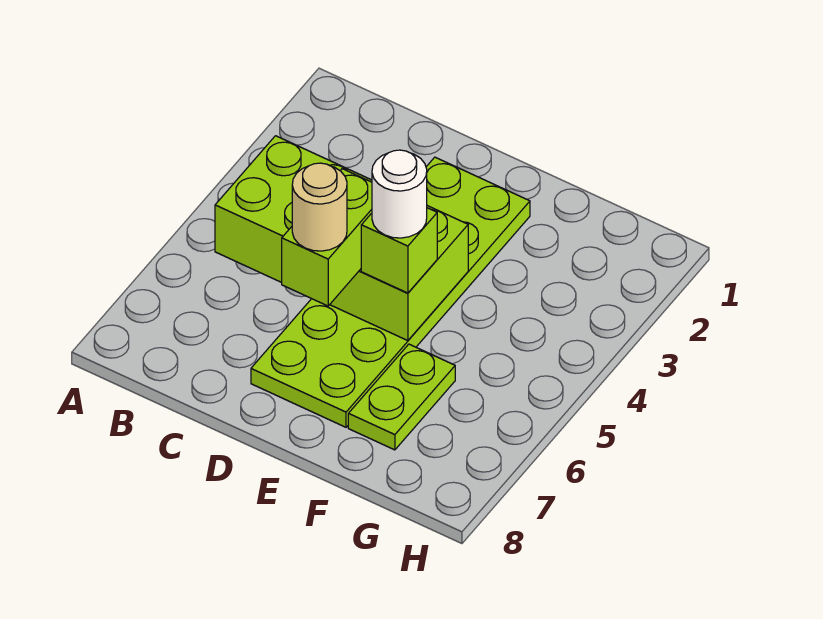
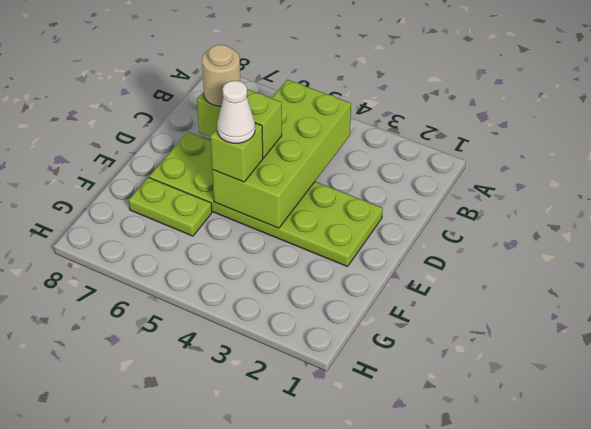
white round brick E5 level 4 -> white cone E5 level 4

